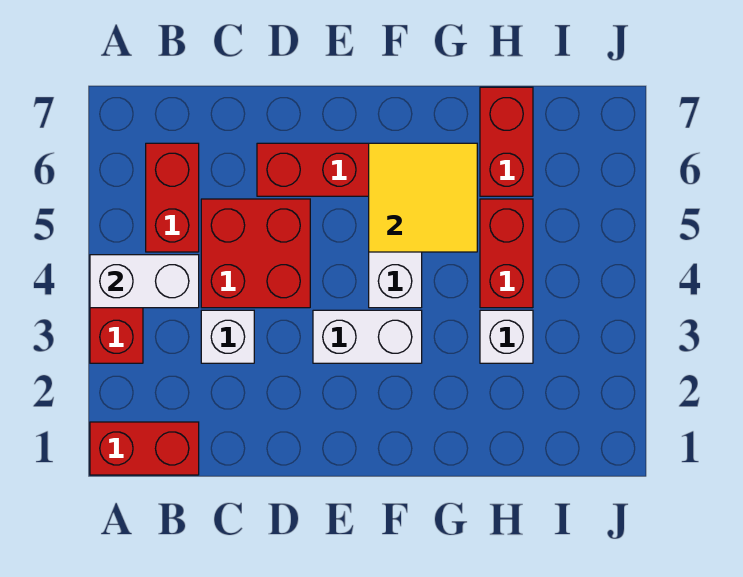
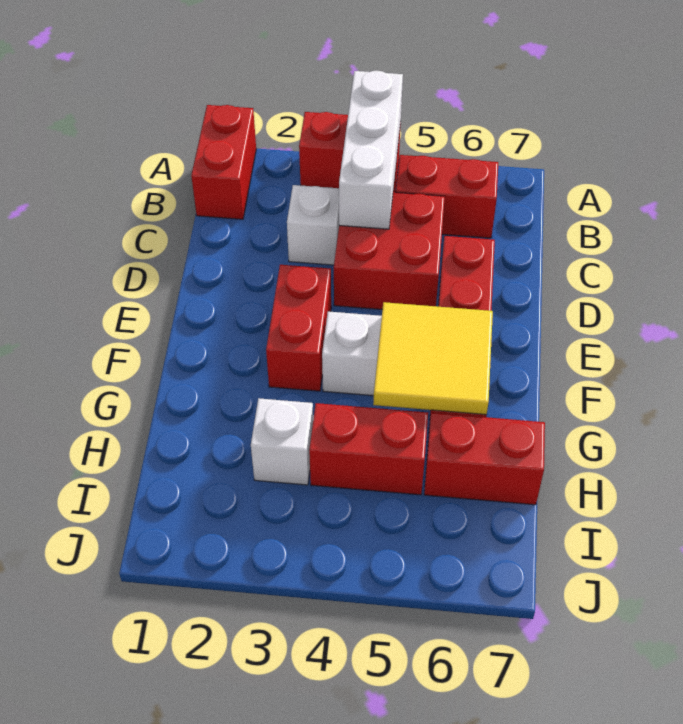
white brick A4:B4 level 2 -> white brick A4:C4 level 2
white brick E3:F3 level 1 -> red brick E3:F3 level 1

